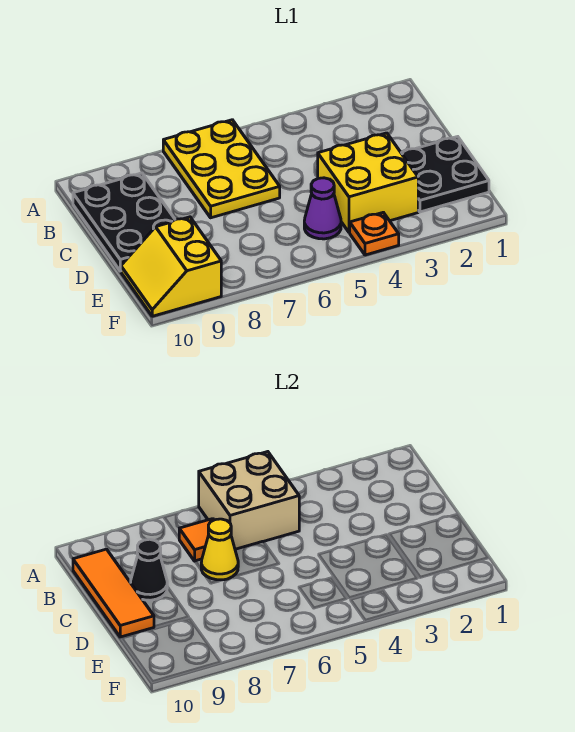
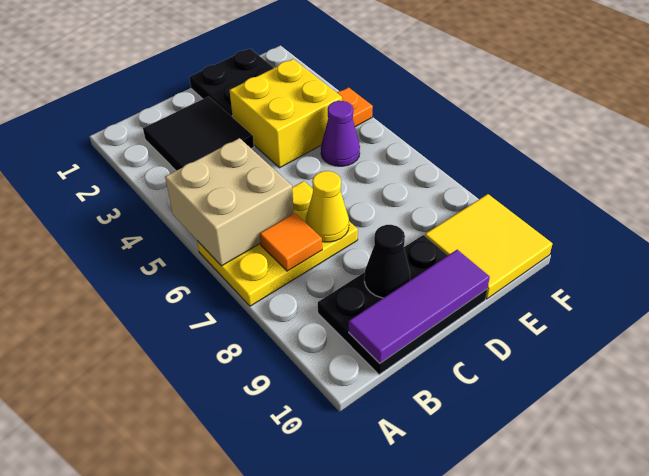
none -> black tile B2:C3 level 1
orange tile B10:D10 level 2 -> purple tile B10:D10 level 2
yellow slope E9:F10 level 1 top 9 -> yellow tile E9:F10 level 1

